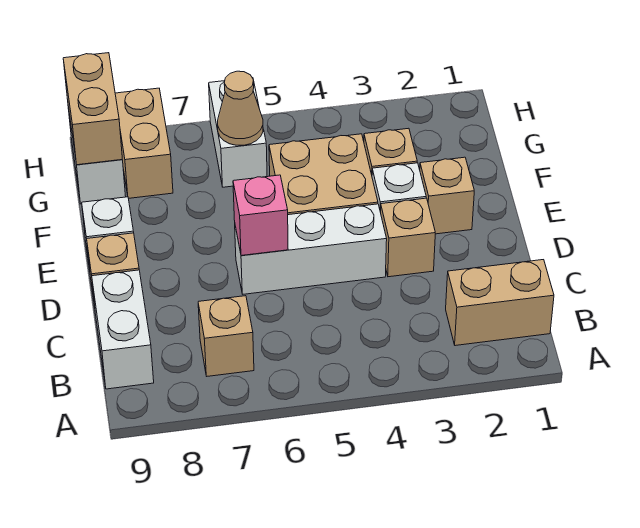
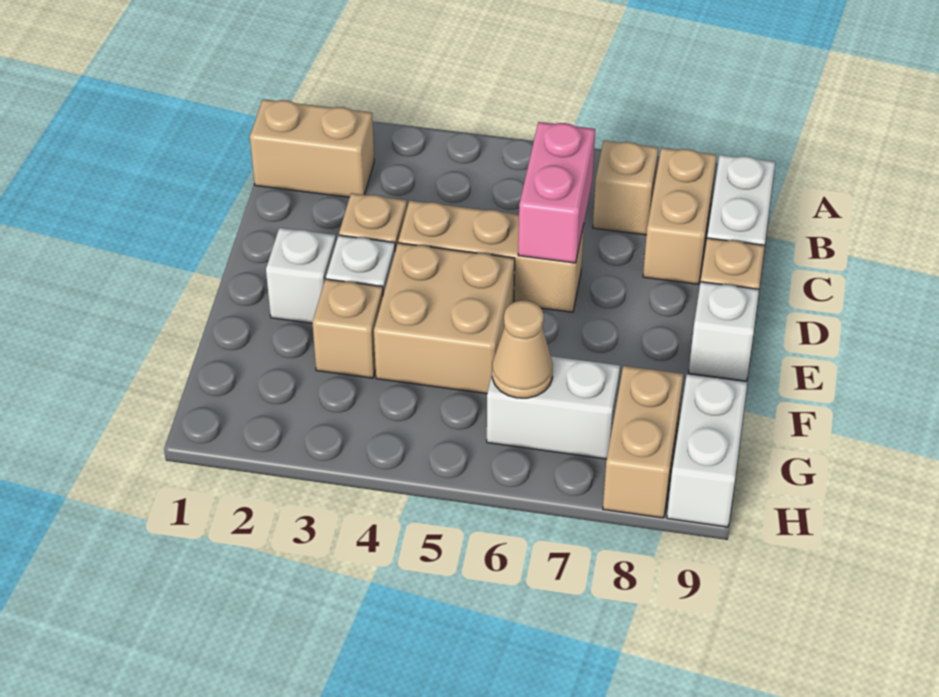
white brick D4:D6 level 1 -> tan brick D4:D6 level 1
pink brick D6 level 2 -> pink brick C6:D6 level 2
tan brick E2 level 1 -> white brick E2 level 1
white brick G6:H6 level 1 -> white brick G6:G7 level 1
tan brick G9:H9 level 2 -> tan brick B8:C8 level 1

